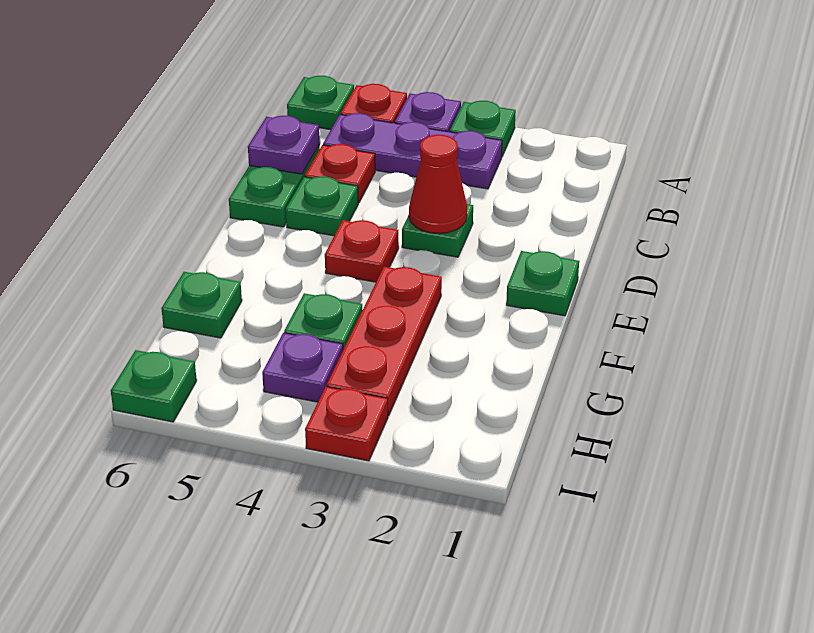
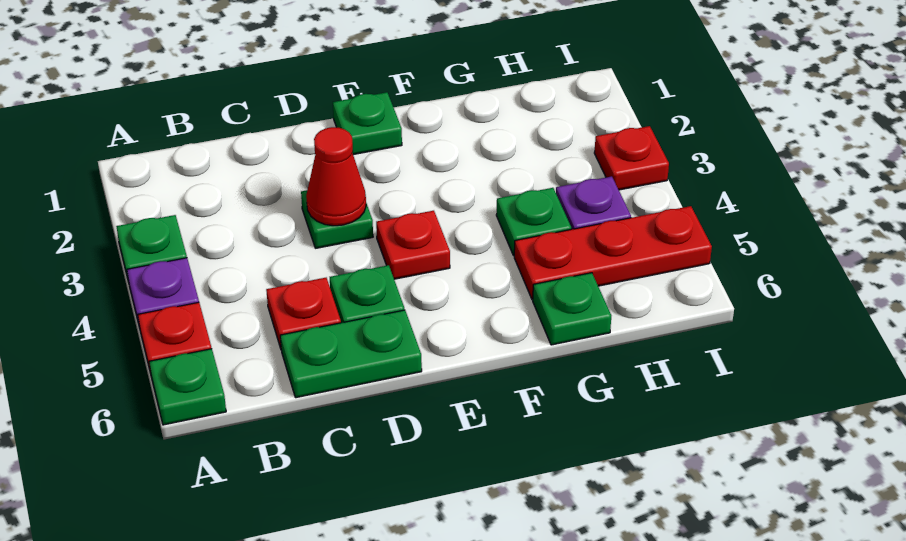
purple plate B3:B5 level 1 -> none
purple plate C6 level 2 -> none
red plate F3:H3 level 1 -> red plate G5:I5 level 1
green plate I6 level 1 -> none

